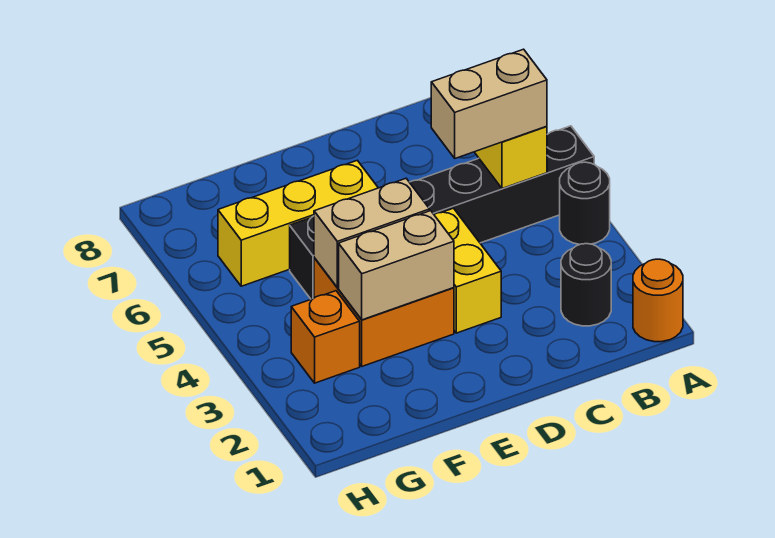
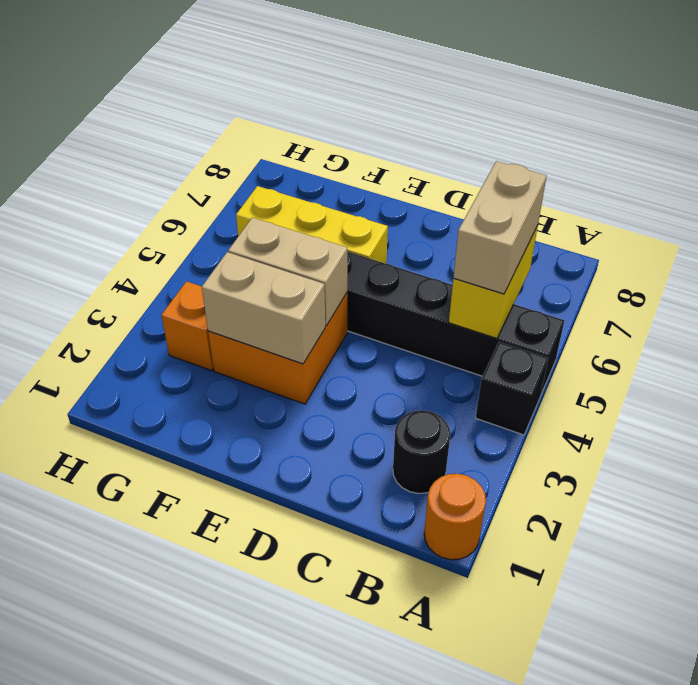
black round brick A4 level 1 -> black brick A4 level 1
tan brick B5:C5 level 3 -> tan brick B5:B6 level 3
yellow brick D3:D4 level 1 -> none

